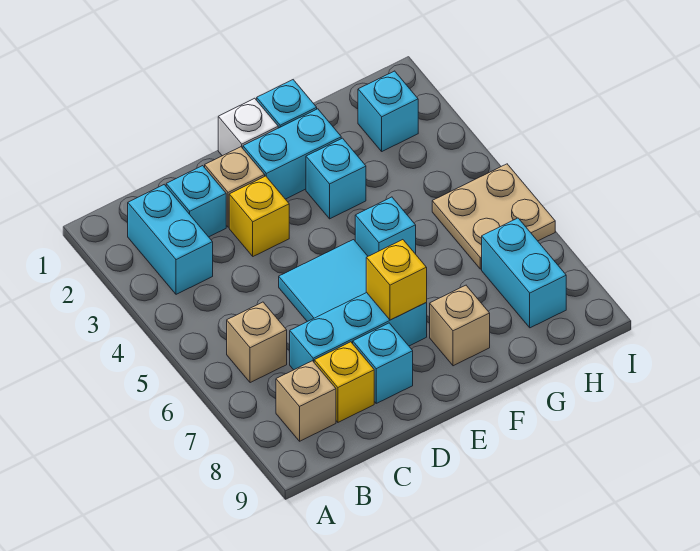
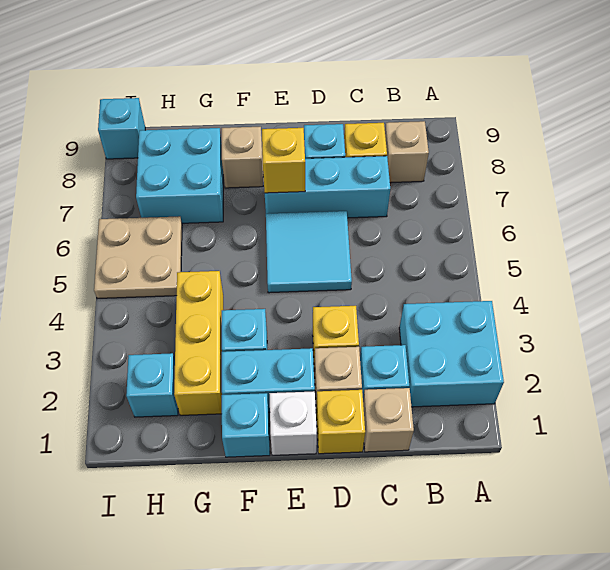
cyan brick B2:B3 level 1 -> cyan brick A2:B3 level 1
tan brick B6 level 1 -> tan brick C1 level 1
none -> yellow brick D1 level 1
cyan brick F5 level 1 -> cyan brick I9 level 1
none -> yellow brick G2:G4 level 1
cyan brick H7:H8 level 1 -> cyan brick G7:H8 level 1

